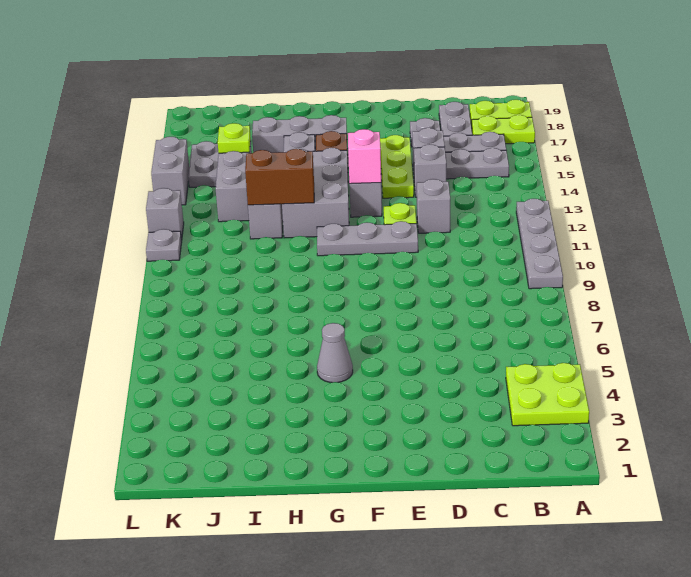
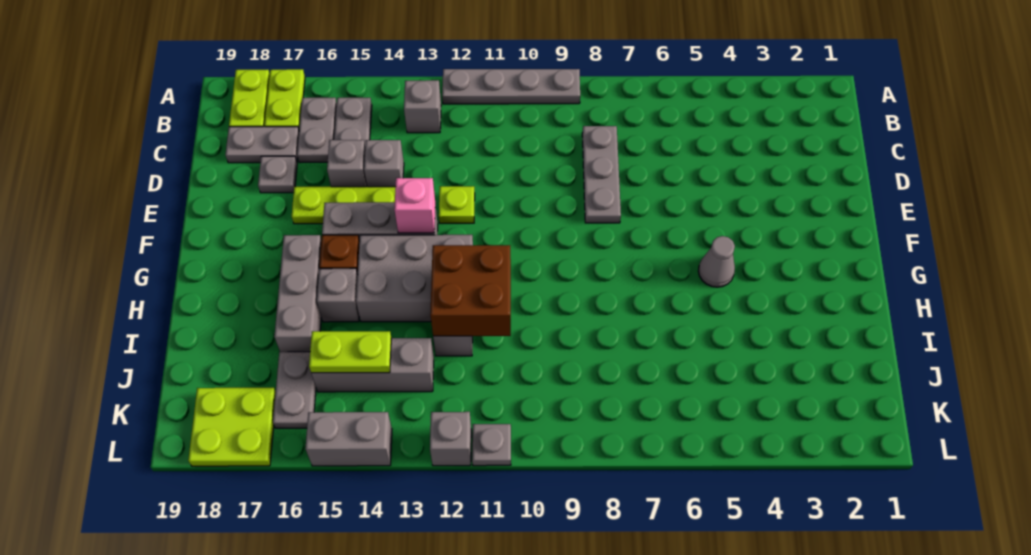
lime plate A3:B4 level 1 -> lime plate K17:L18 level 1
grey brick D12 level 1 -> grey brick B13 level 1
grey plate E11:G11 level 1 -> grey plate C8:E8 level 1
brown brick H12:I12 level 2 -> brown brick H11:I12 level 2
lime plate J15 level 2 -> lime plate J14:J15 level 2
grey plate K15:K16 level 1 -> grey plate J16:K16 level 1

